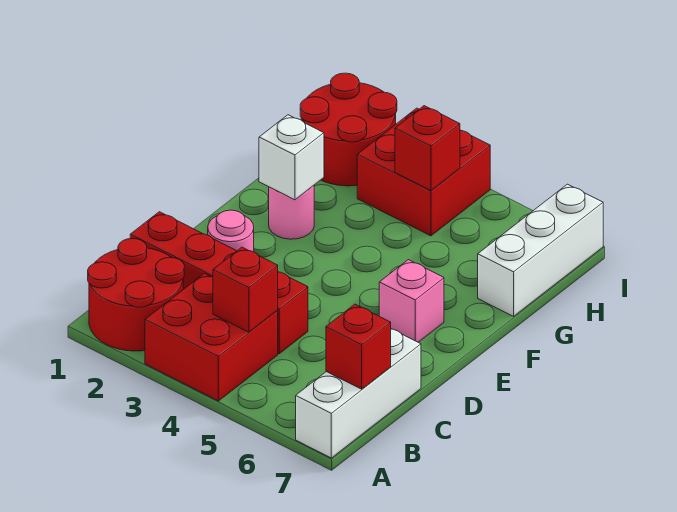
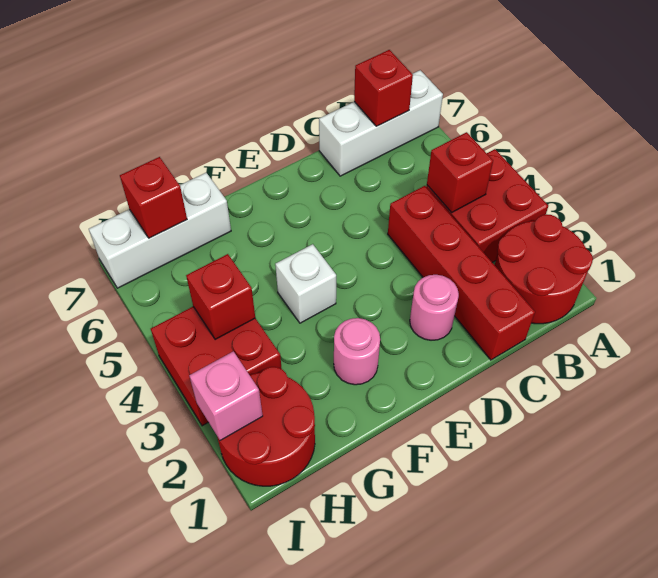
pink brick E6 level 1 -> pink brick I2 level 2
white brick F2 level 2 -> white brick F4 level 1
none -> red brick H7 level 2

